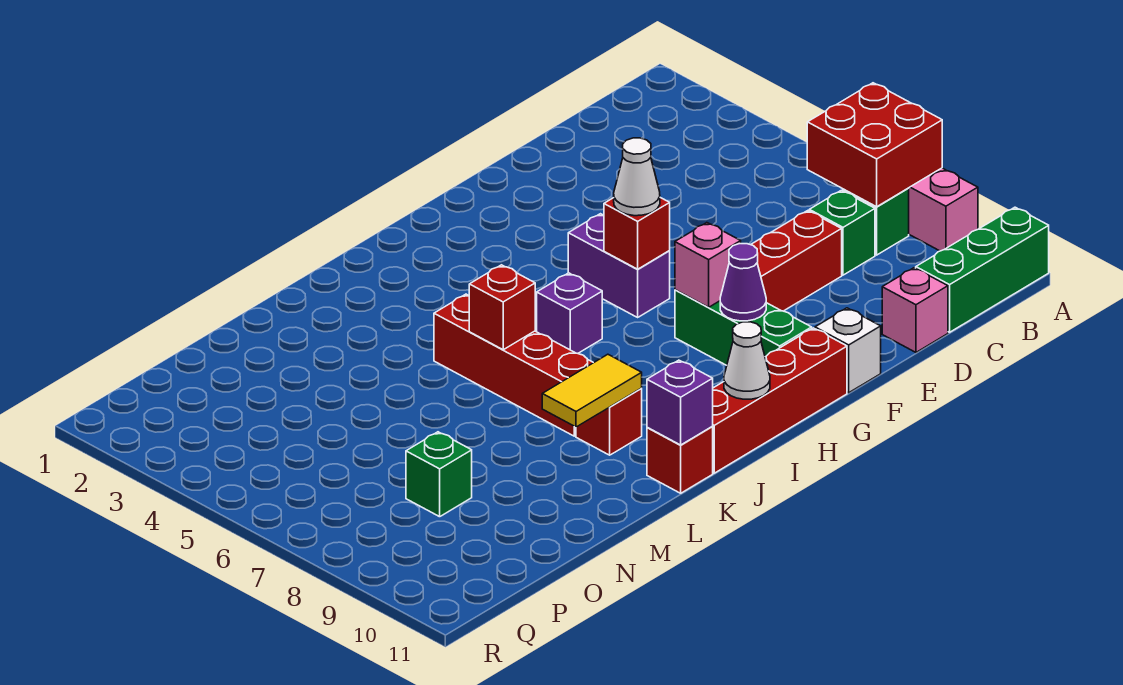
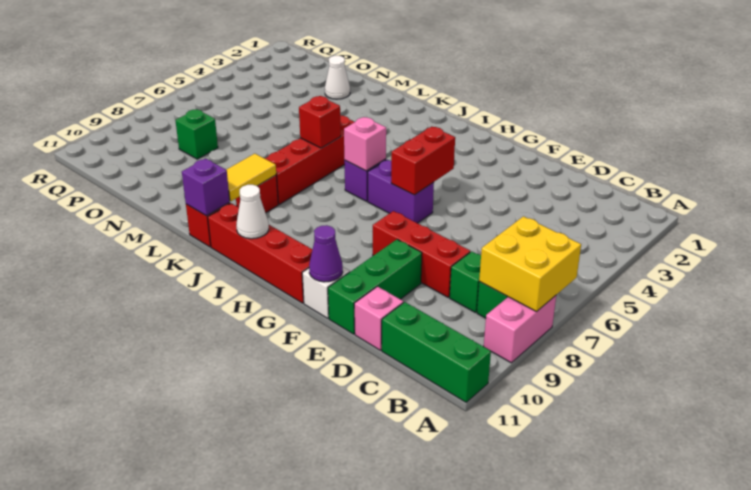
red brick A7:B8 level 2 -> yellow brick A7:B8 level 2
purple brick G5:G6 level 1 -> purple brick G6:H6 level 1
red brick G6 level 2 -> red brick G5:G6 level 2
white cone G6 level 3 -> white cone N2 level 1
green brick G8:G10 level 1 -> green brick E9:E11 level 1
pink brick G8 level 2 -> pink brick I6 level 2
purple cone G9 level 2 -> purple cone F11 level 2
yellow tile K9:L9 level 2 -> yellow tile K9:K10 level 2

